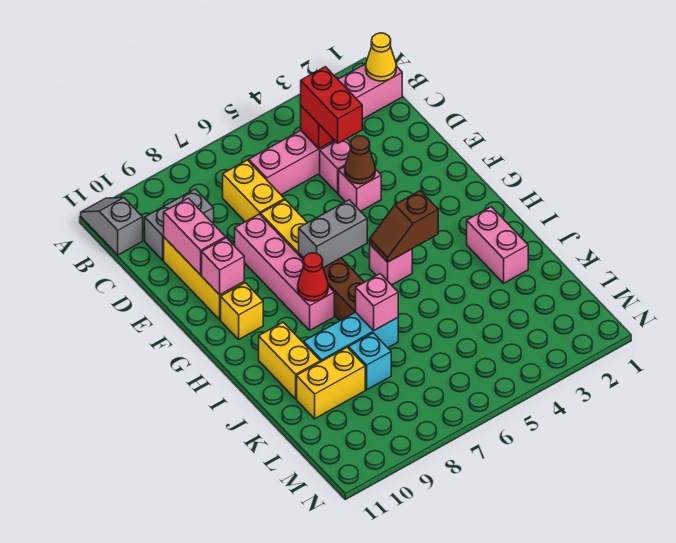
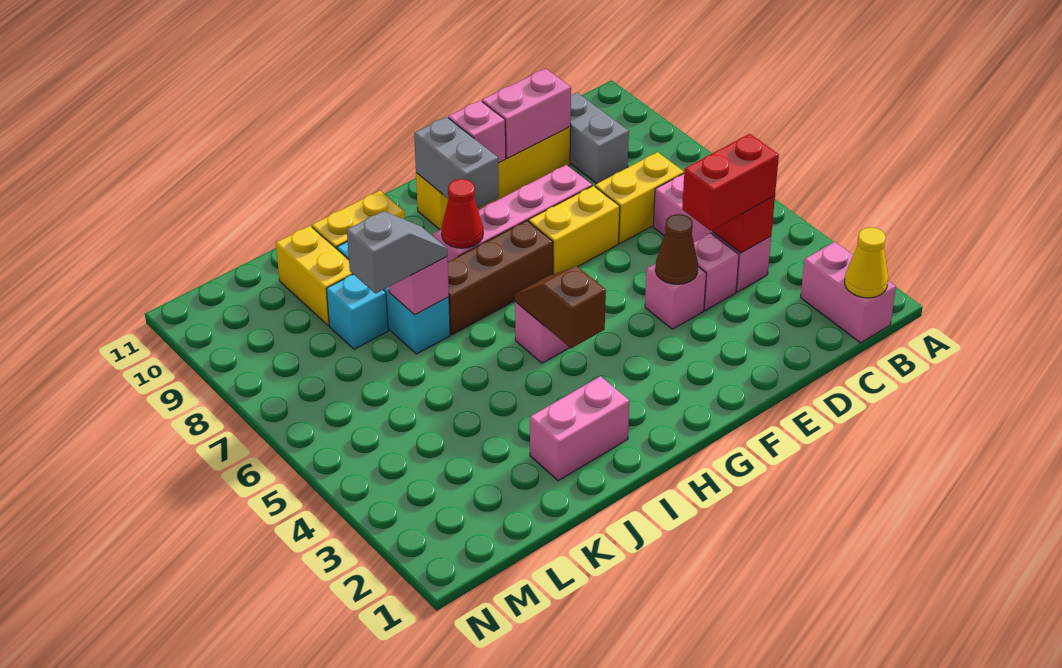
grey slope A11:B11 level 1 top B -> grey slope J7:K7 level 3 top K
grey brick G6:G7 level 2 -> grey brick G9:G10 level 2

